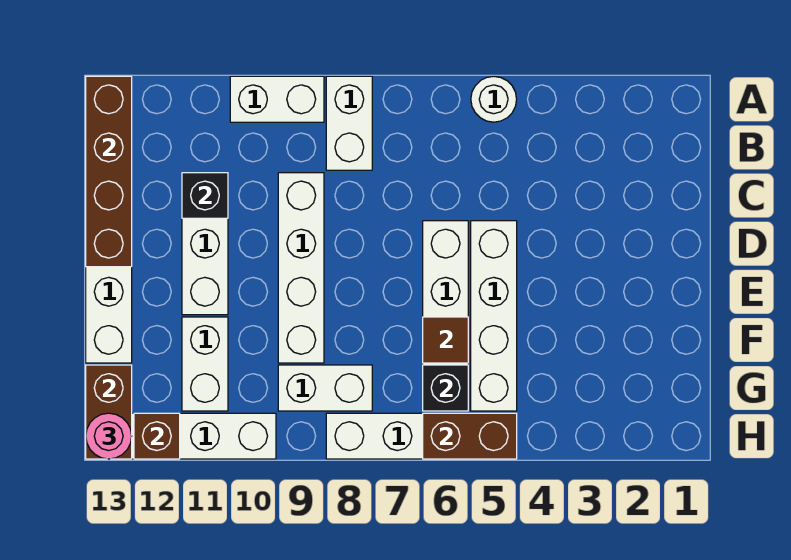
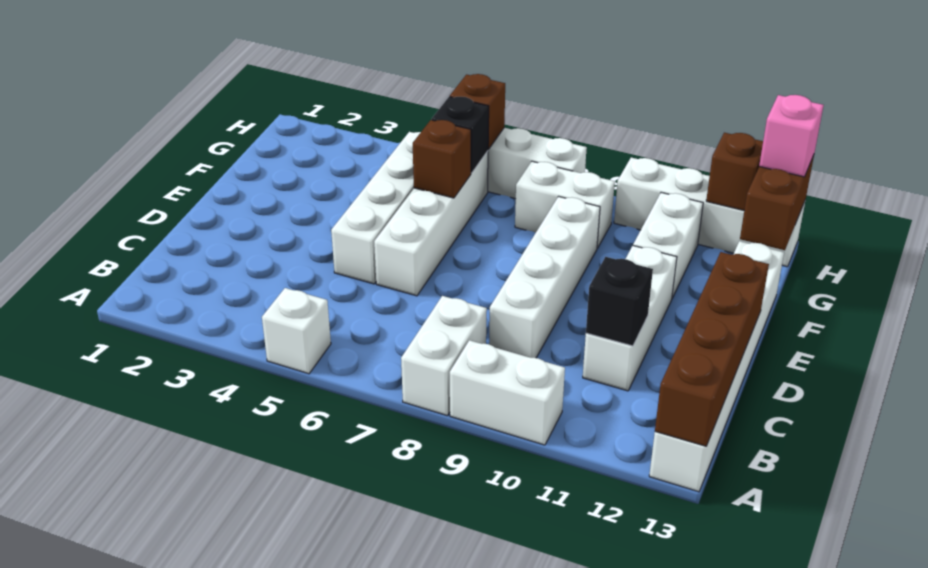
white round brick A5 level 1 -> white brick A5 level 1
brown tile F6 level 2 -> brown brick F6 level 2
brown brick H5:H6 level 2 -> brown brick H6 level 2
pink round brick H13 level 3 -> pink brick H13 level 3

